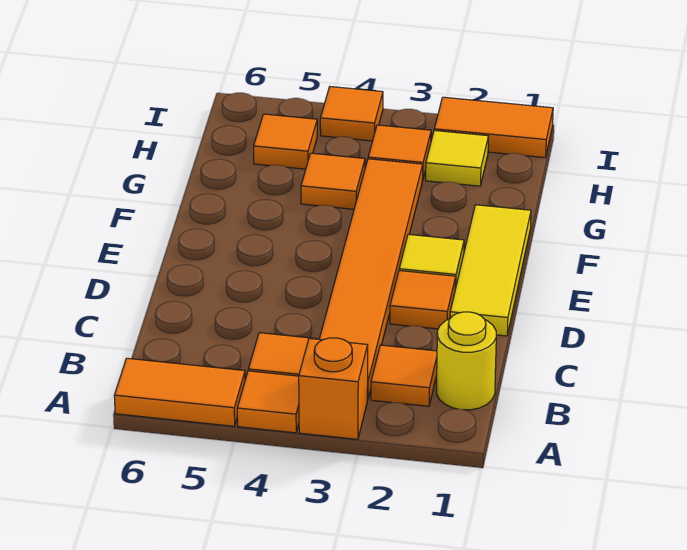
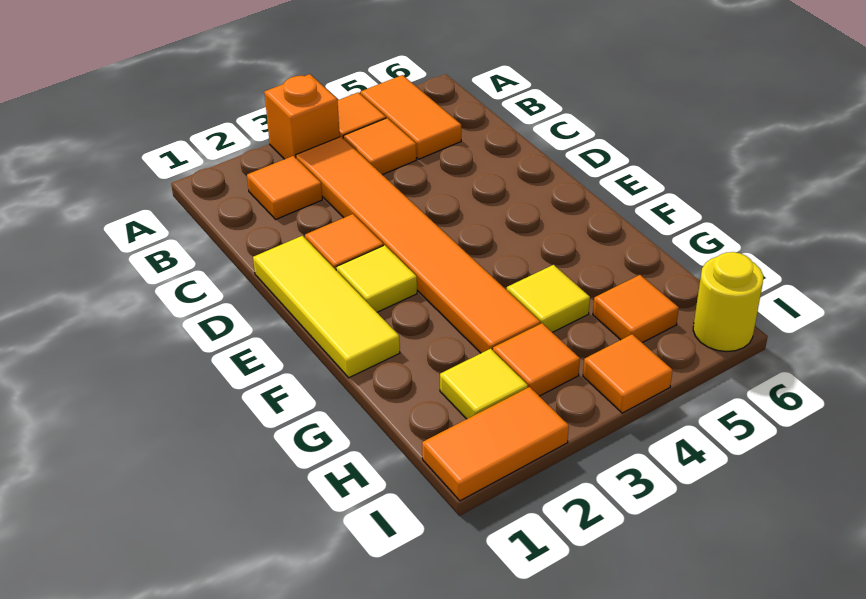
orange tile A5:A6 level 1 -> orange tile A5:B5 level 1
yellow round brick B1 level 1 -> yellow round brick I6 level 1
orange tile G4 level 1 -> yellow tile G4 level 1

